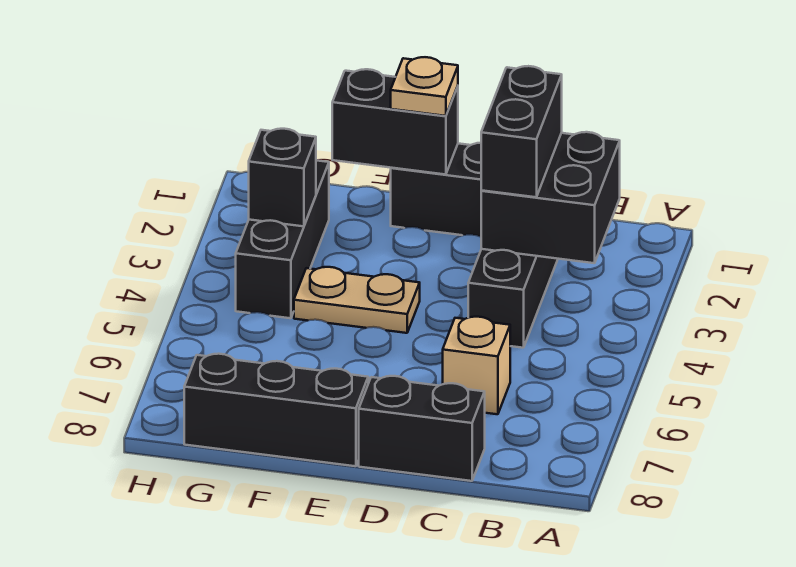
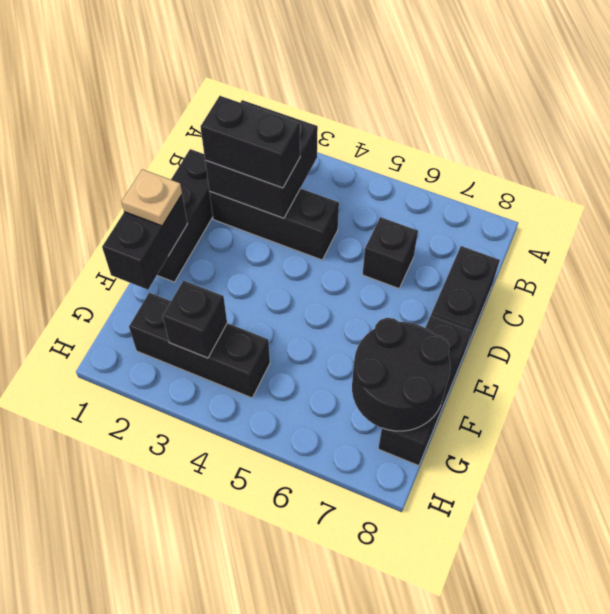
tan brick C6 level 1 -> black brick C6 level 1
tan plate E4:F4 level 1 -> none
none -> black round brick F7:G8 level 2

